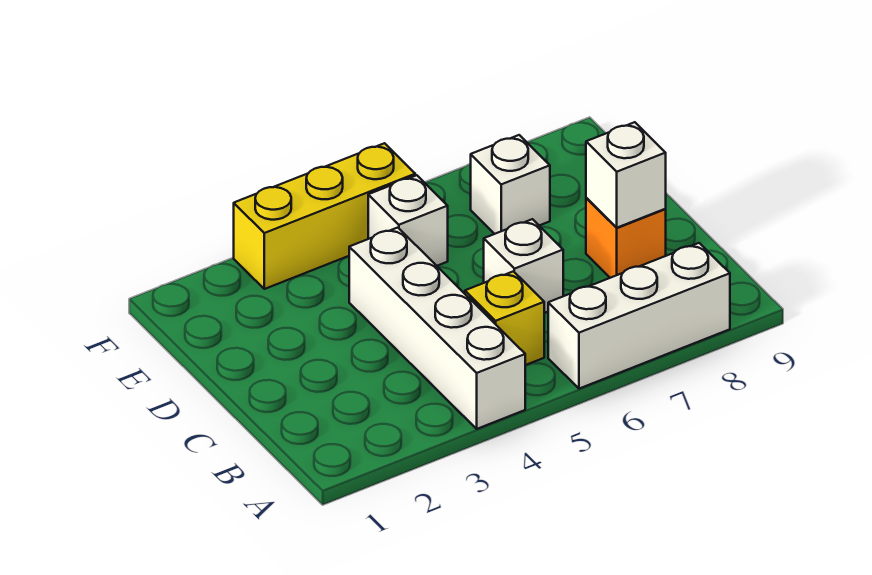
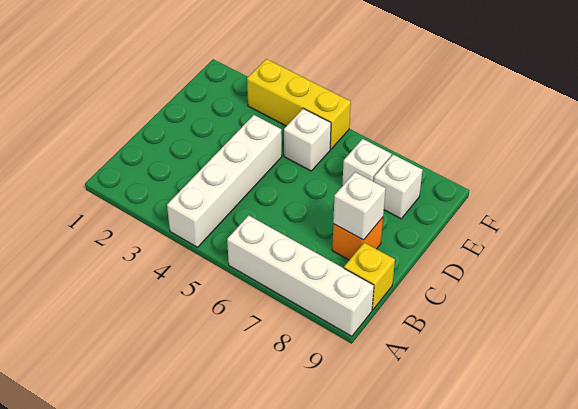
white brick A6:A8 level 1 -> white brick A6:A9 level 1
yellow brick B5 level 1 -> yellow brick B9 level 1
white brick C6 level 1 -> white brick E8 level 1

